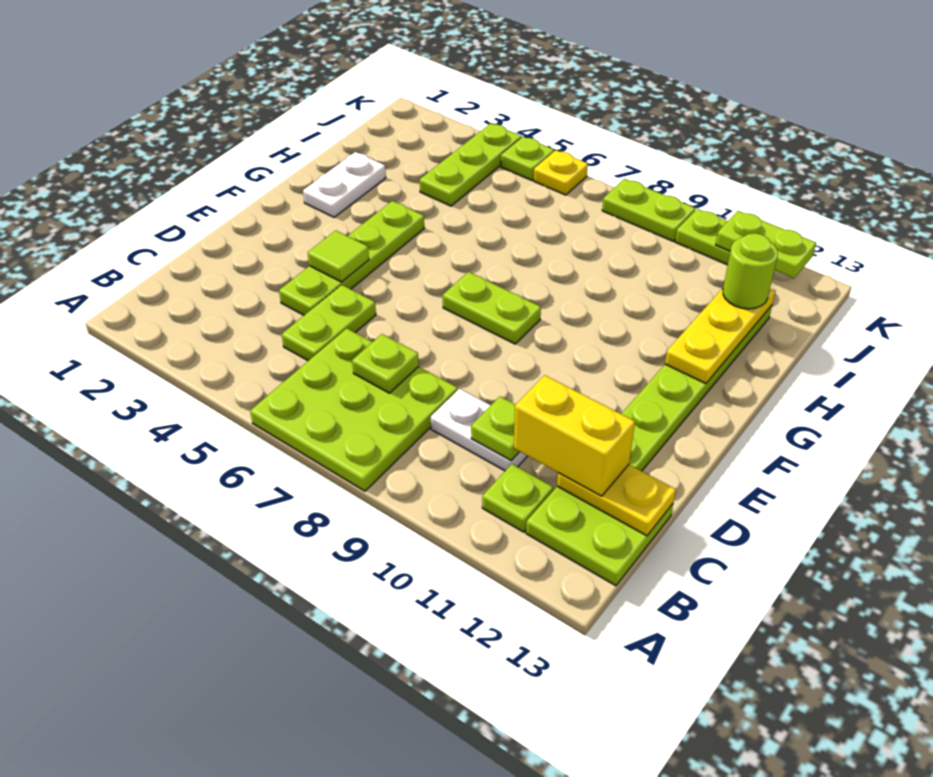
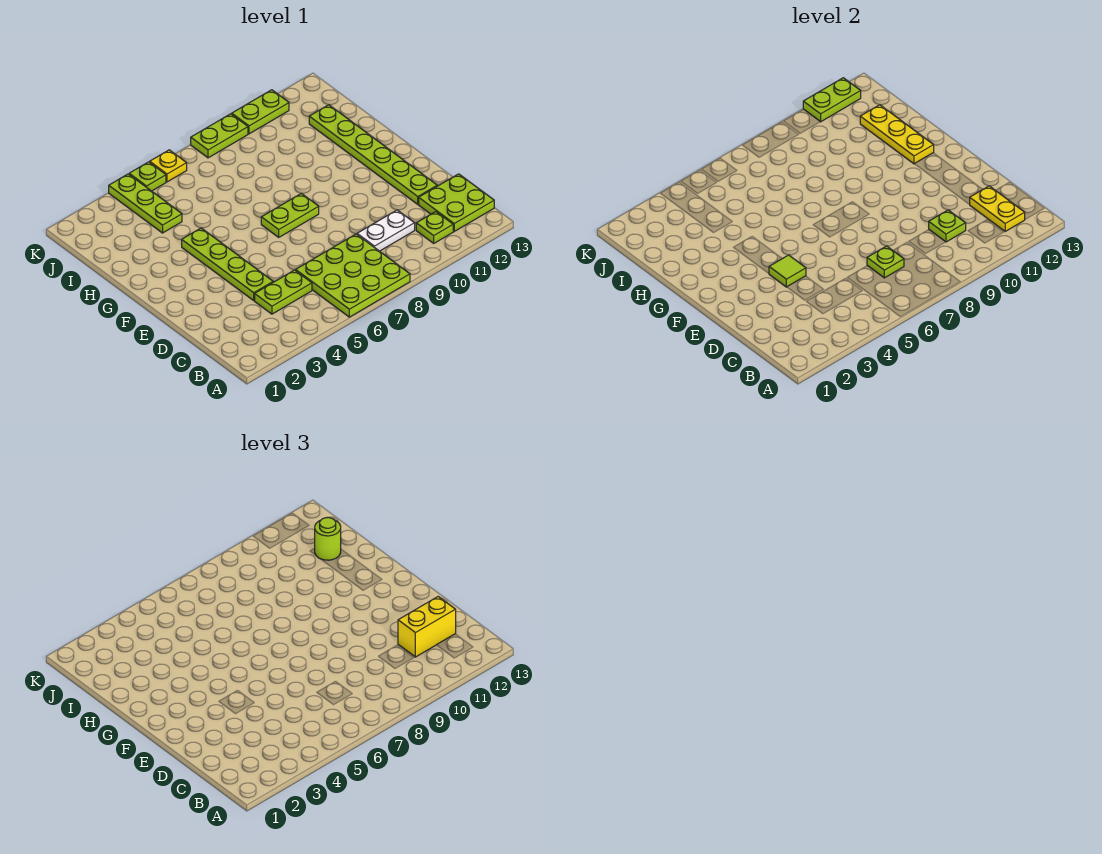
lime plate C5:D5 level 1 -> lime plate C4:C5 level 1
yellow plate C12:C13 level 2 -> yellow plate B12:C12 level 2
white plate G2:H2 level 1 -> none

